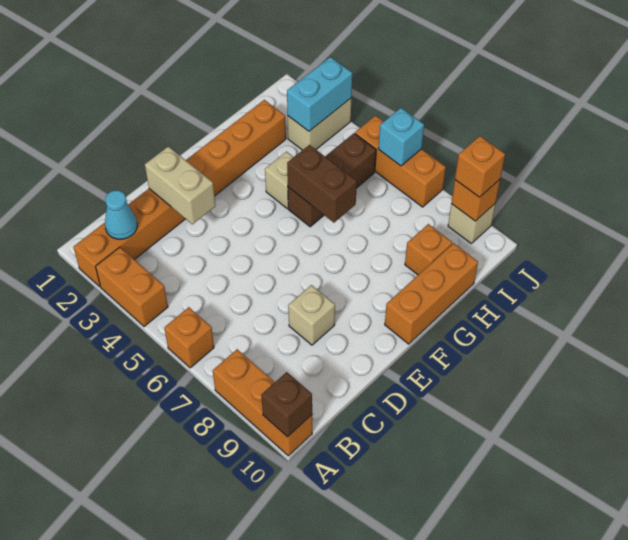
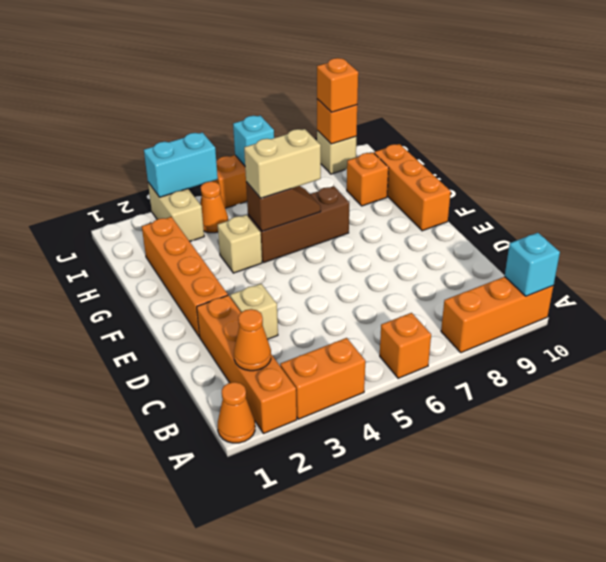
none -> orange cone A1 level 1
brown brick A10 level 2 -> cyan brick A10 level 2
cyan cone B2 level 2 -> orange cone B2 level 2
tan brick D2:D3 level 2 -> tan brick G5:G6 level 3
tan brick D8 level 1 -> tan brick D3 level 1
brown brick G5:I5 level 1 -> brown brick G5:G7 level 1
brown brick G5:G6 level 2 -> brown slope G5:G6 level 2 top 5
cyan brick I3:J3 level 2 -> cyan brick J3:J4 level 2
none -> orange cone I4 level 1

